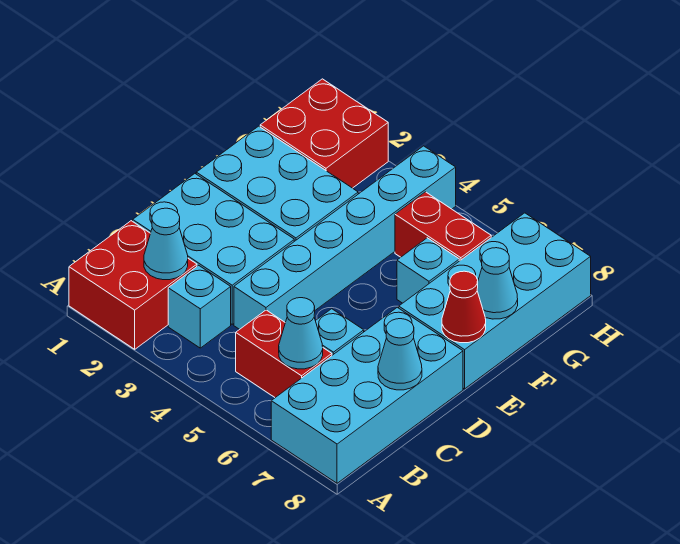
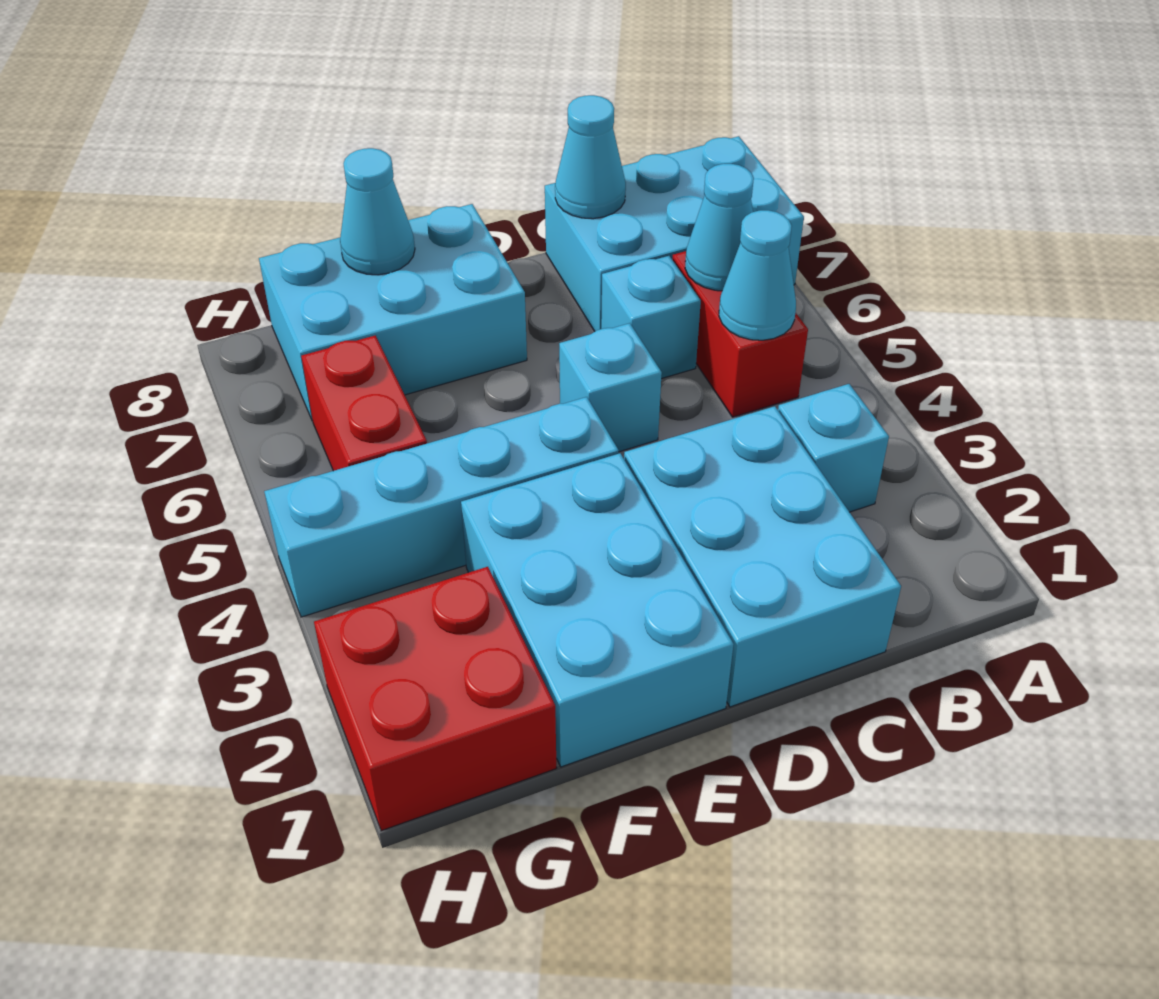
red brick A1:B2 level 1 -> none
cyan brick A7:D8 level 1 -> cyan brick A7:C8 level 1
cyan cone B2 level 2 -> cyan cone B5 level 2
cyan brick C4:H4 level 1 -> cyan brick E4:H4 level 1
cyan brick E7:H8 level 1 -> cyan brick E7:G8 level 1
red cone E8 level 2 -> none
cyan brick F6 level 1 -> cyan brick D5 level 1

